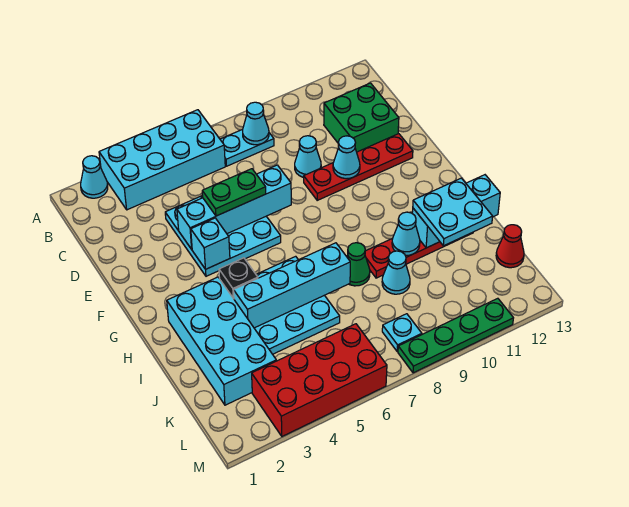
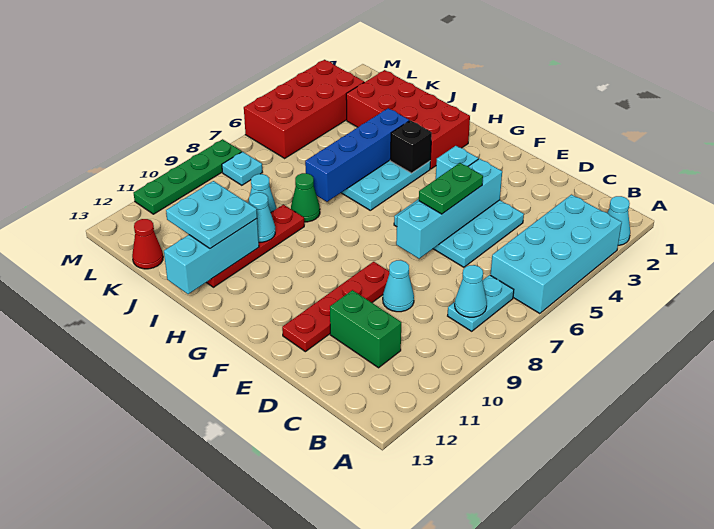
green brick C11:D12 level 1 -> green brick C11:D11 level 1
cyan cone E10 level 2 -> none
cyan brick H2:K3 level 1 -> red brick H2:K3 level 1
cyan brick I4:I7 level 2 -> blue brick I4:I7 level 2

